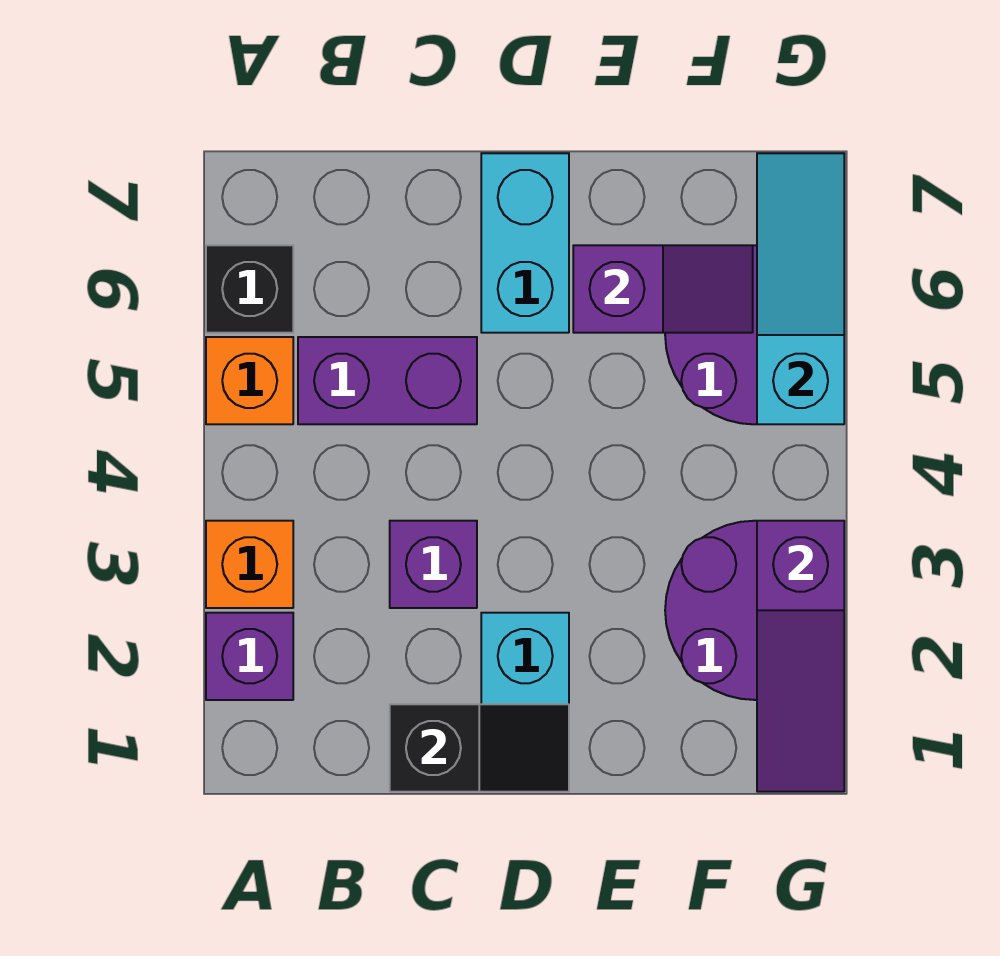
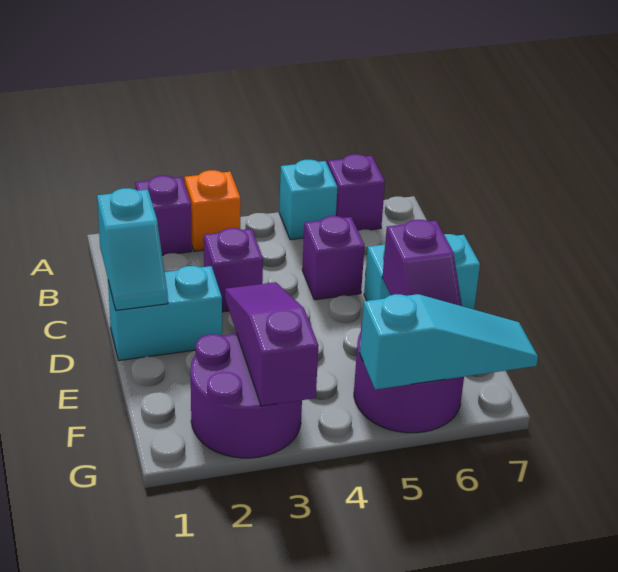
orange brick A5 level 1 -> cyan brick A5 level 1
black brick A6 level 1 -> purple brick A6 level 1
purple brick B5:C5 level 1 -> purple brick C5 level 1
black slope C1:D1 level 2 top C -> cyan slope C1:D1 level 2 top C
purple slope G1:G3 level 2 top 3 -> purple slope E3:G3 level 2 top G

